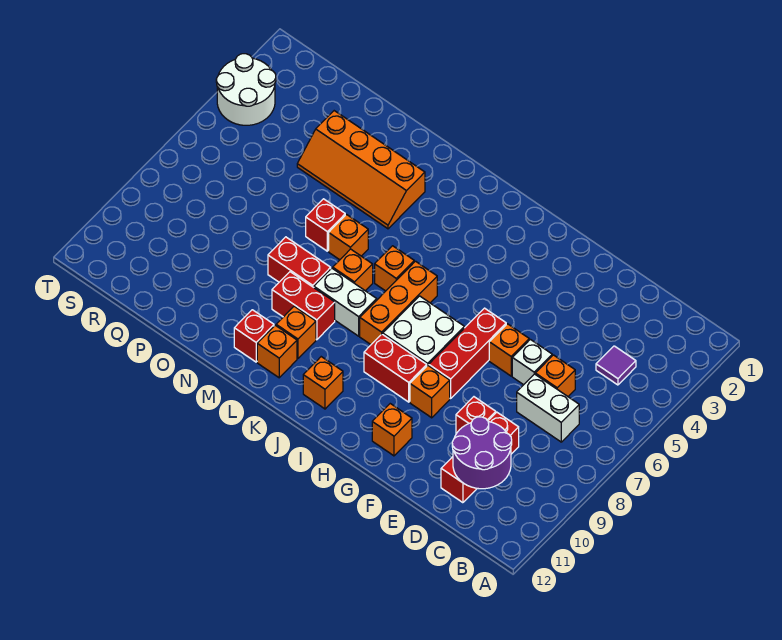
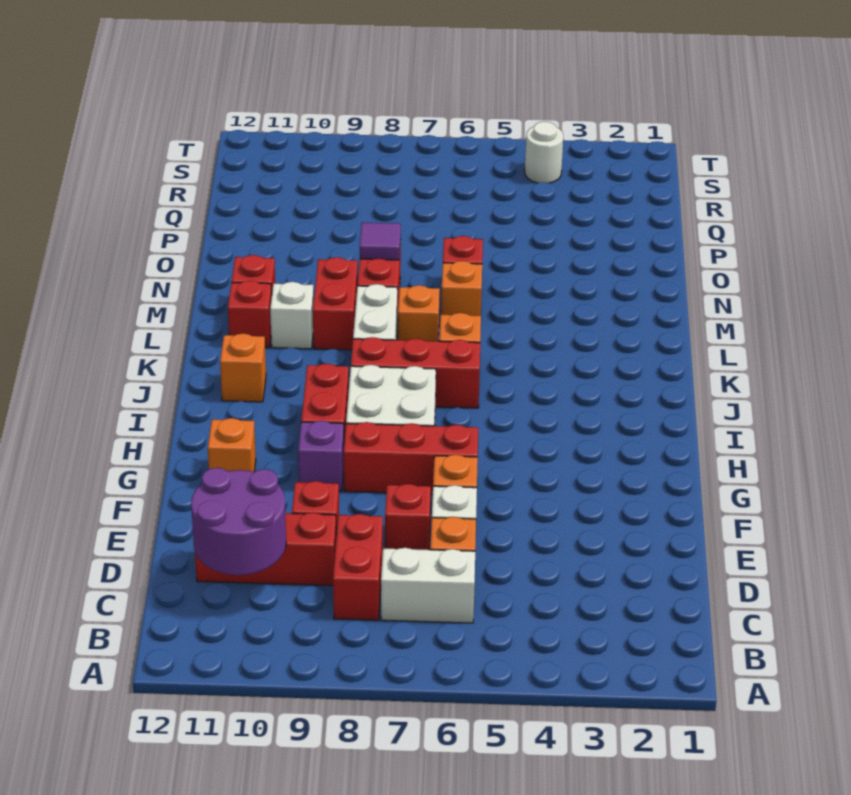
purple tile C4 level 1 -> purple tile N8 level 2
white brick C7:D7 level 1 -> white brick C6:C7 level 1
none -> red brick C8:D8 level 1
none -> red brick E7 level 1
orange brick G9 level 1 -> purple brick G9 level 1
orange brick J6:J8 level 1 -> red brick J6:J8 level 1
orange brick L10 level 1 -> white brick L10 level 1
orange brick L11 level 1 -> red brick L11 level 1
orange slope M3:P4 level 1 top 3 -> none
white round brick S3:T4 level 1 -> white round brick S4 level 1

